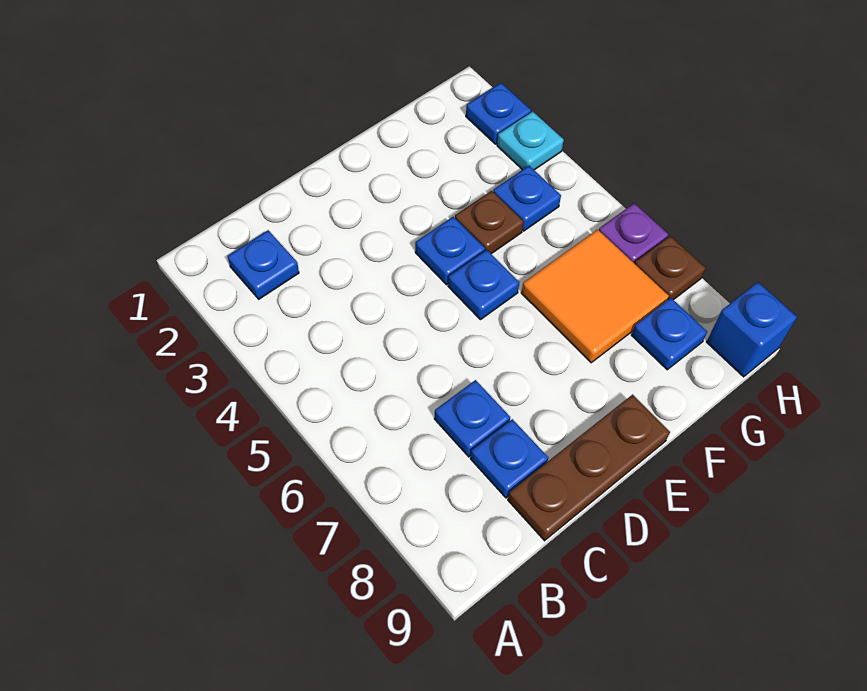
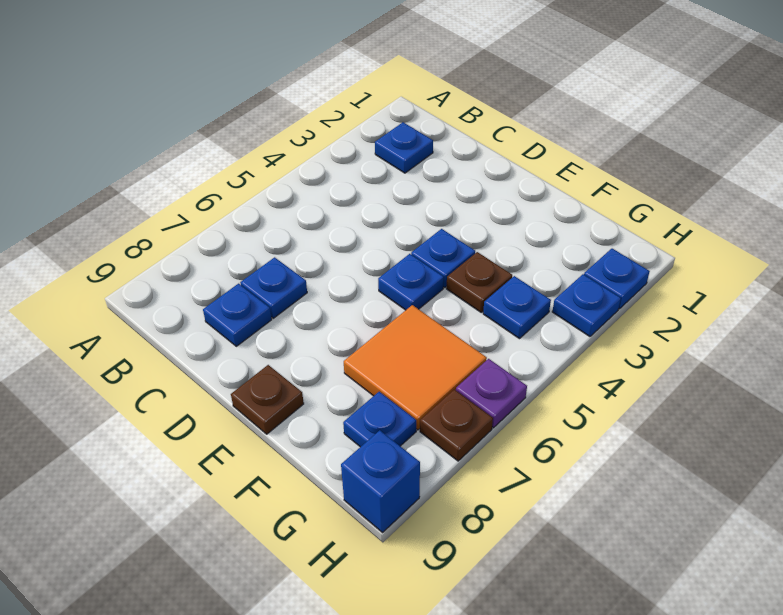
brown plate C9:E9 level 1 -> brown plate E9 level 1
cyan plate H3 level 1 -> blue plate H3 level 1

